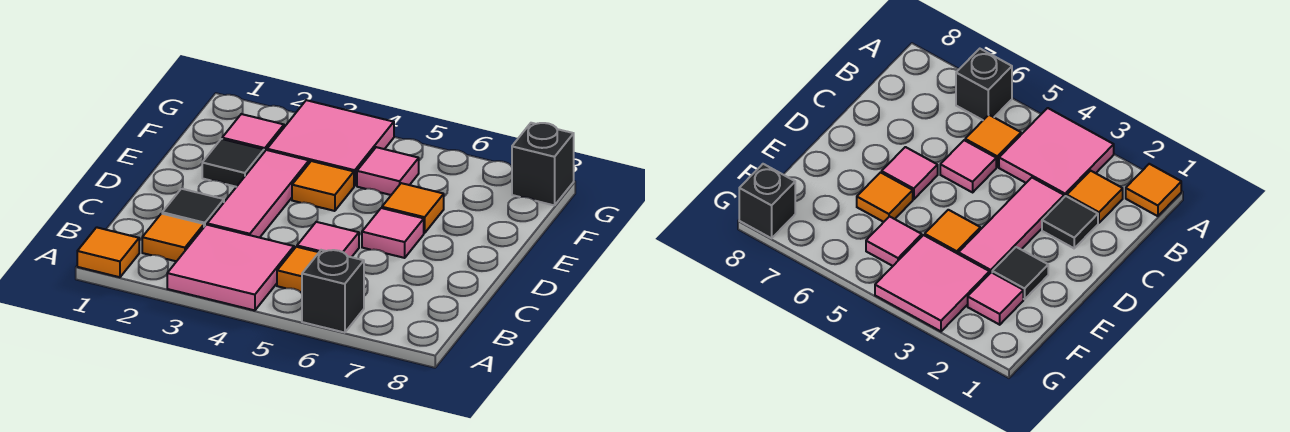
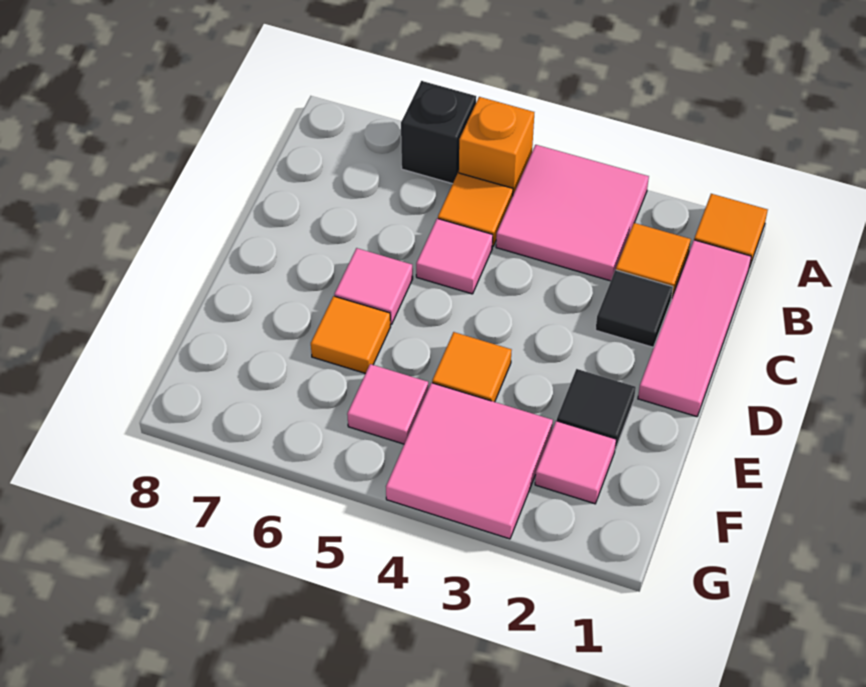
none -> orange brick A5 level 1
pink tile C3:E3 level 1 -> pink tile B1:D1 level 1
black brick G8 level 1 -> none

